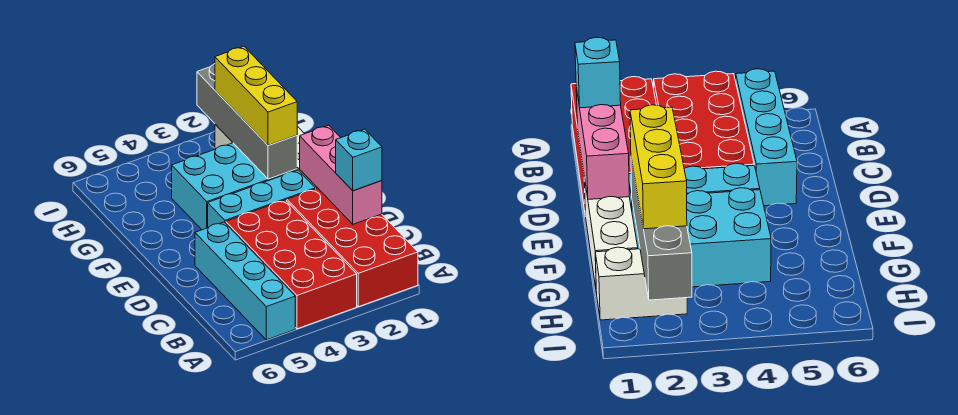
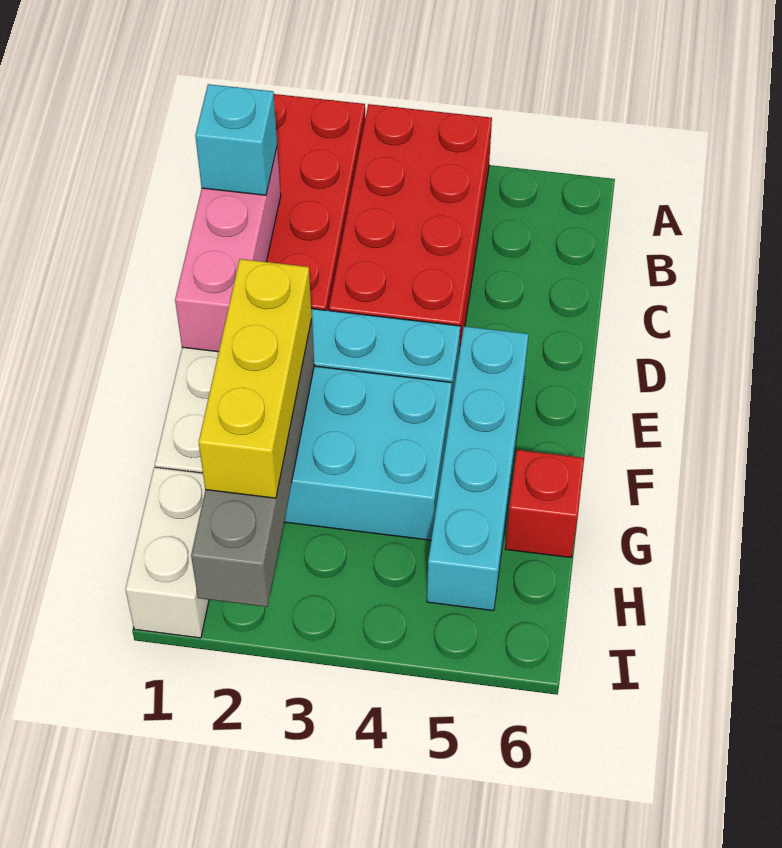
cyan brick A5:D5 level 1 -> cyan brick E5:H5 level 1
none -> red brick G6 level 1
white brick H1:H2 level 1 -> white brick H1:I1 level 1

